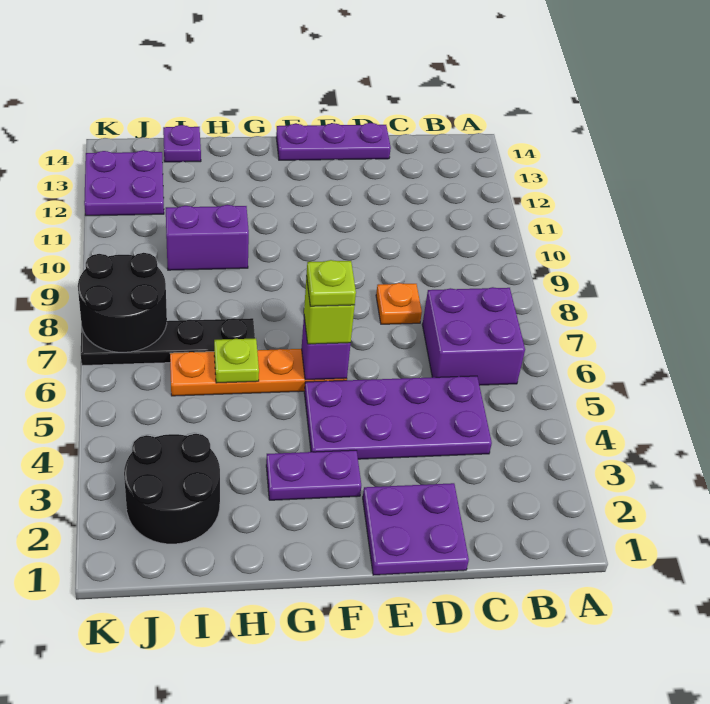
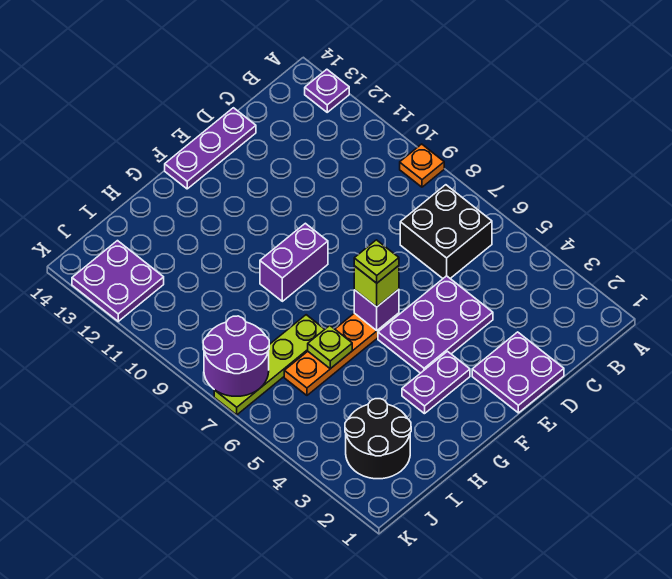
purple brick B6:C7 level 1 -> black brick B6:C7 level 1
purple plate C4:F5 level 1 -> purple plate D4:F5 level 1
orange plate D8 level 1 -> orange plate A9 level 1
black plate H7:K7 level 1 -> lime plate H7:K7 level 1
purple brick H10:I10 level 1 -> purple brick F9:G9 level 1
purple plate I14 level 1 -> purple plate A13 level 1
black round brick J7:K8 level 2 -> purple round brick J7:K8 level 2

